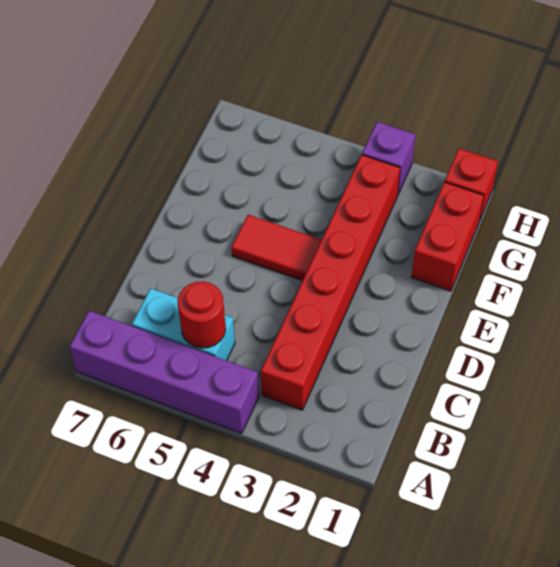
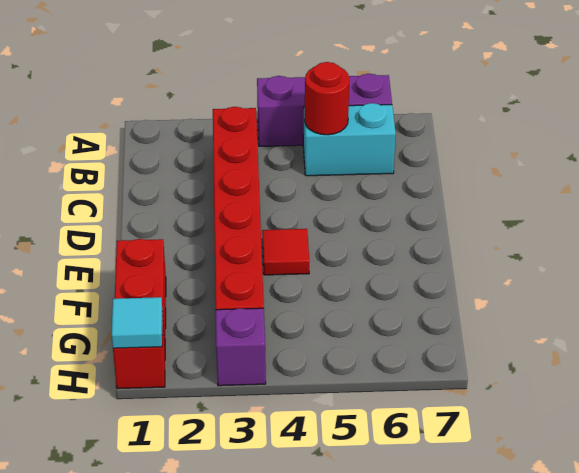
purple brick A4:A7 level 1 -> purple brick A4:A6 level 1
red tile E4:E5 level 1 -> red tile E4 level 1
none -> cyan tile H1 level 2

